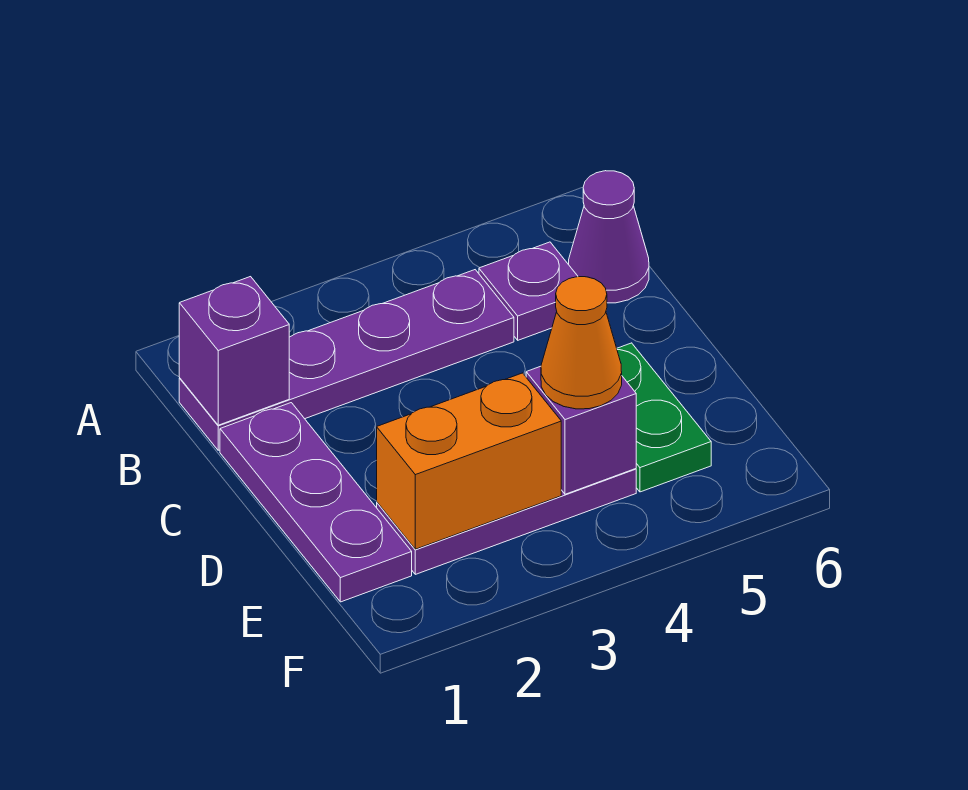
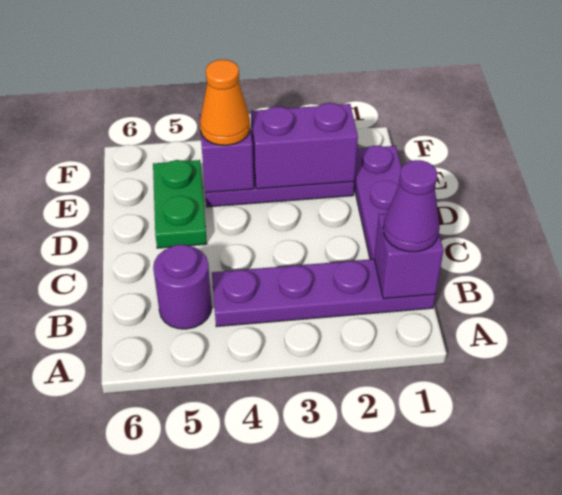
purple plate B5 level 1 -> purple round brick B5 level 1
purple cone B6 level 1 -> purple cone B1 level 3
orange brick E2:E3 level 2 -> purple brick E2:E3 level 2

